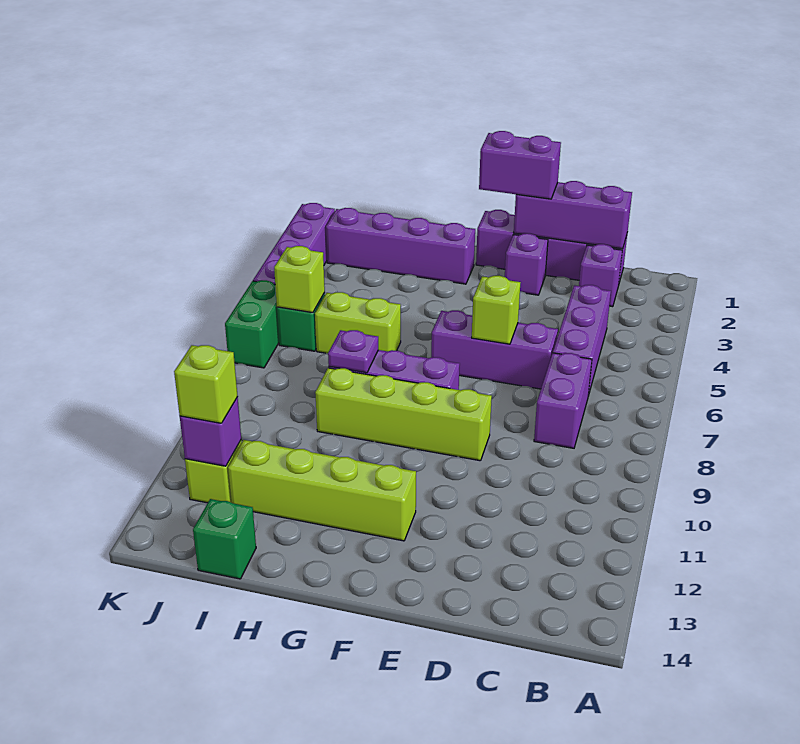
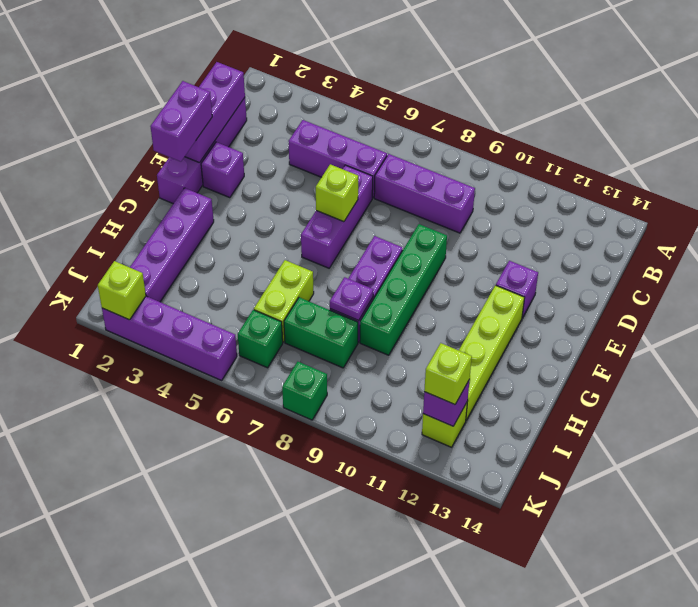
purple brick C2 level 1 -> purple brick E12 level 1
purple brick C7:C8 level 1 -> purple brick C7:C9 level 1
lime brick E9:H9 level 1 -> green brick E9:H9 level 1
green brick I14 level 1 -> green brick K8 level 1
lime brick J6 level 2 -> lime brick K2 level 2
green brick K6:K7 level 1 -> green brick I7:I8 level 1

